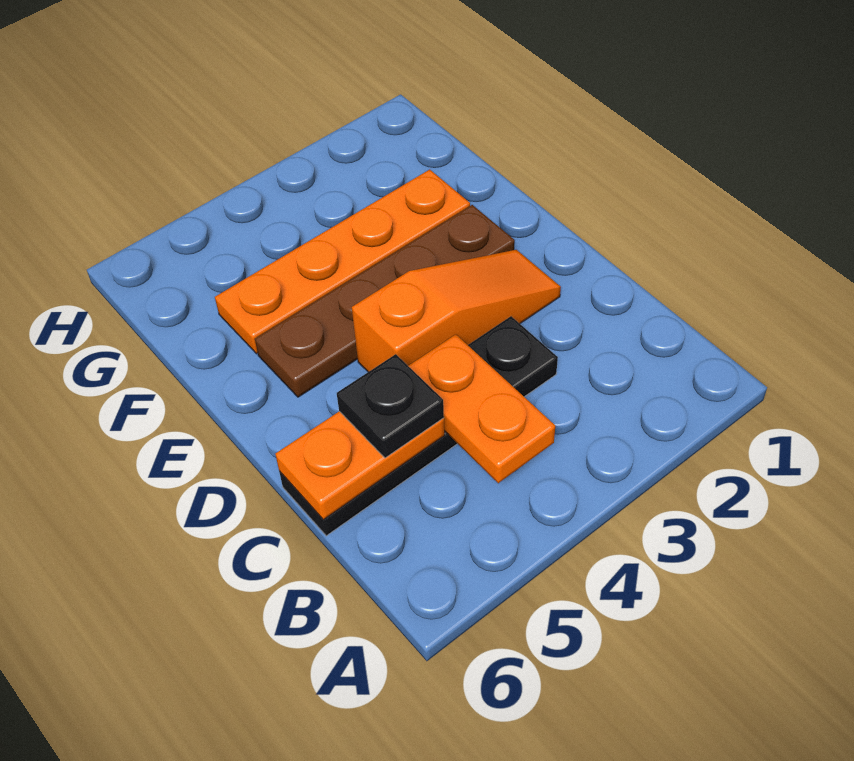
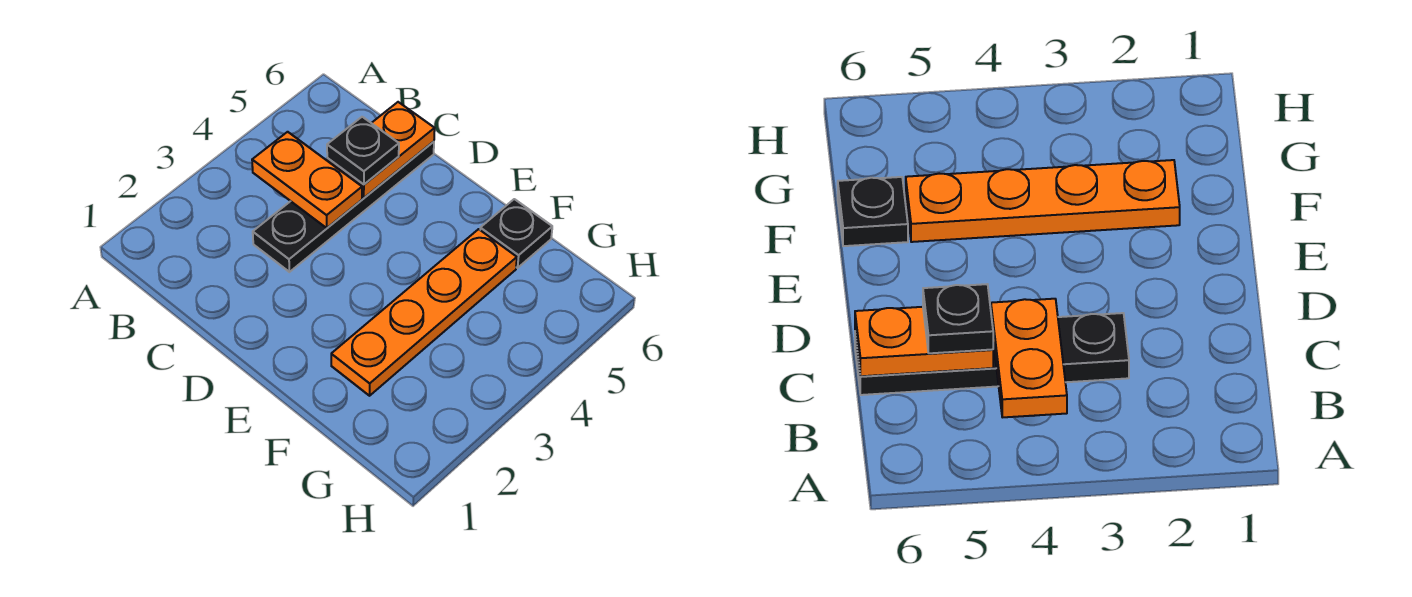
orange slope D2:D4 level 1 top 4 -> none
brown plate E2:E5 level 1 -> none
none -> black plate F6 level 1

